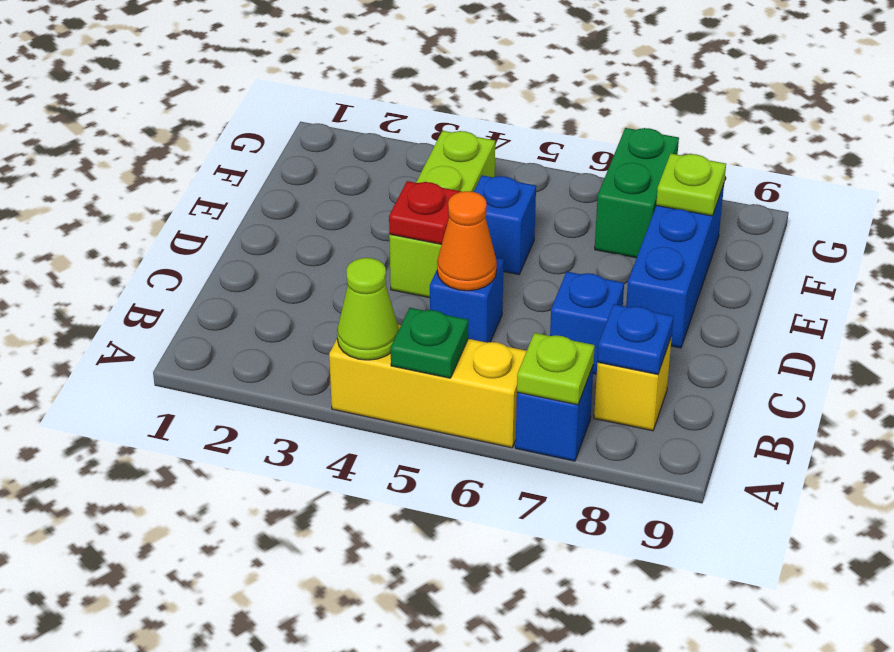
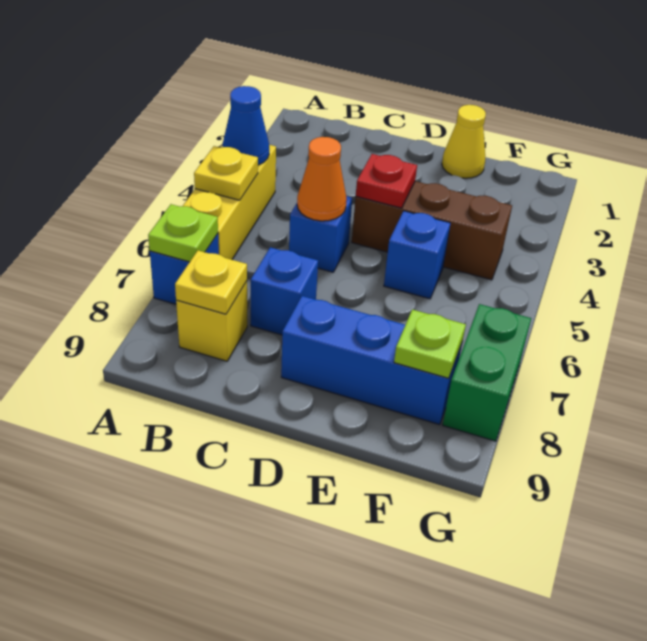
lime cone A4 level 2 -> blue cone A4 level 2
green plate A5 level 2 -> yellow plate A5 level 2
blue plate B8 level 2 -> yellow plate B8 level 2
lime brick D4:F4 level 1 -> brown brick D4:F4 level 1
none -> yellow cone E1 level 1
green brick F7:G7 level 1 -> green brick G7:G8 level 1

